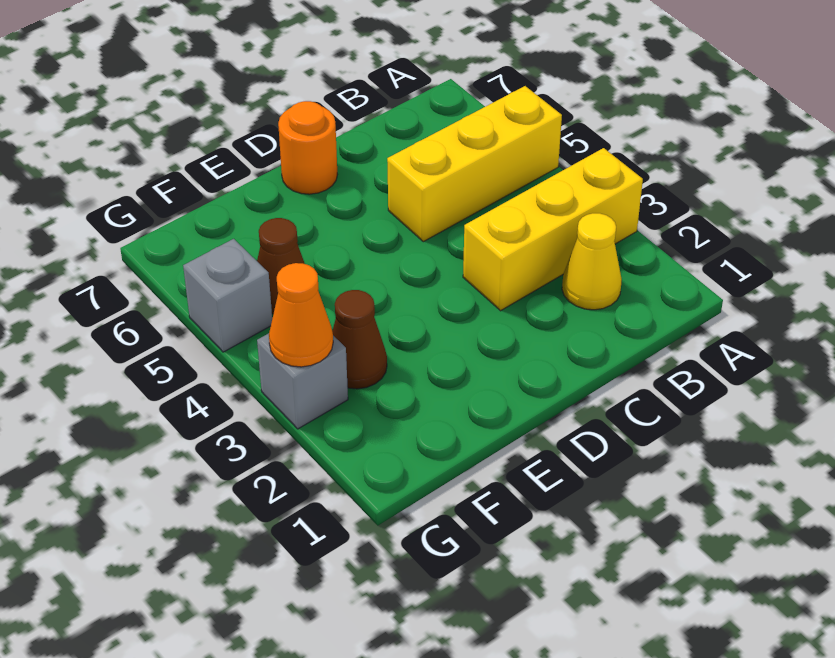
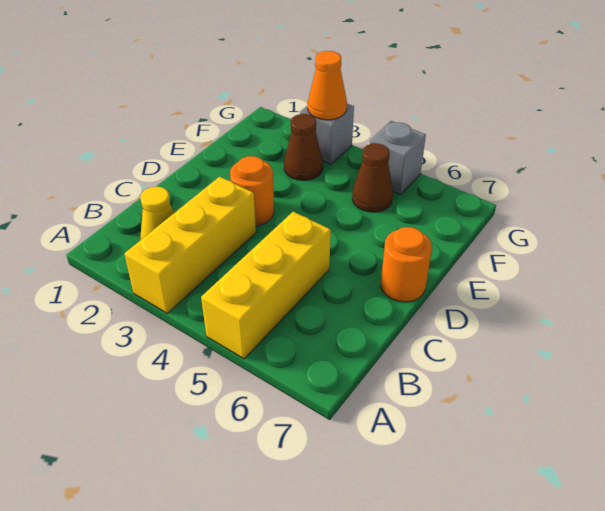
none -> orange round brick D3 level 1

